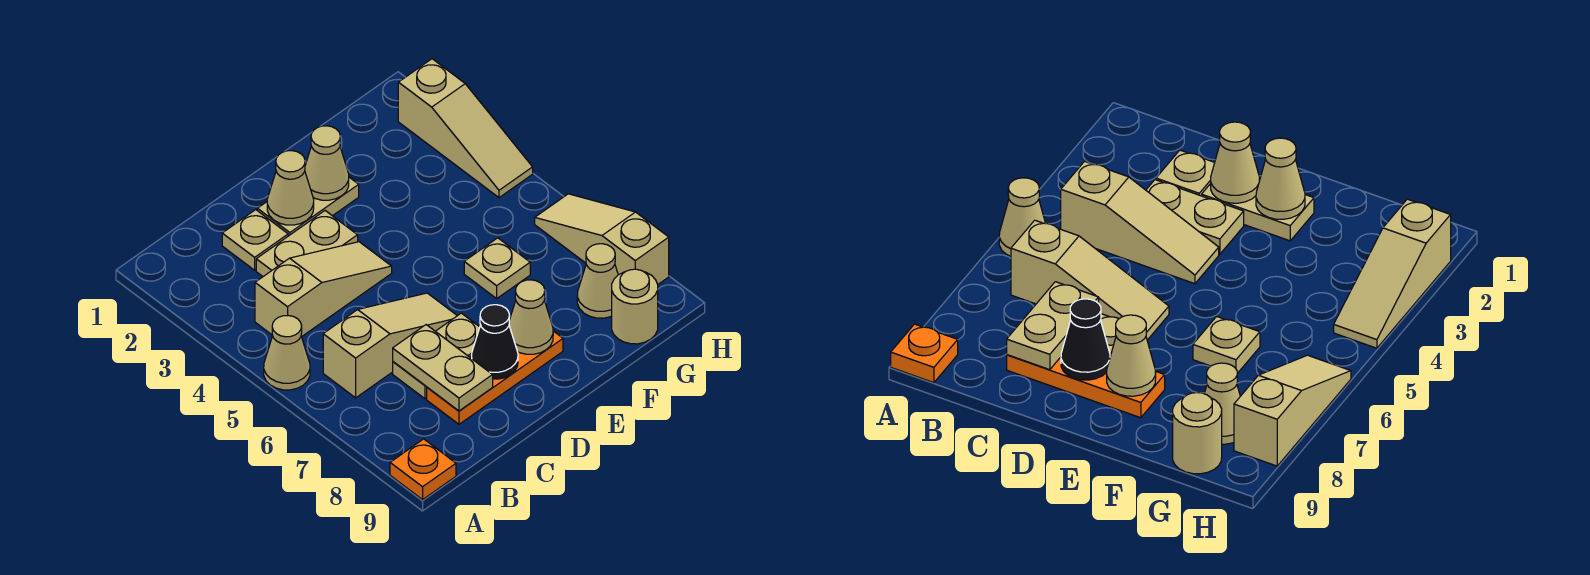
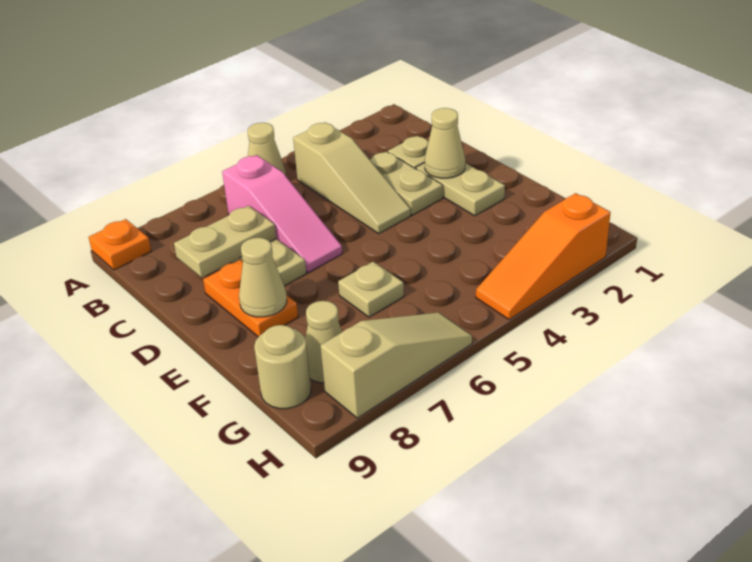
tan slope B6:D6 level 1 top B -> pink slope B6:D6 level 1 top B
orange plate C8:E8 level 1 -> orange plate D8:E8 level 1
black cone D8 level 2 -> none
tan cone E2 level 2 -> none
tan slope H2:H4 level 1 top 2 -> orange slope H2:H4 level 1 top 2

